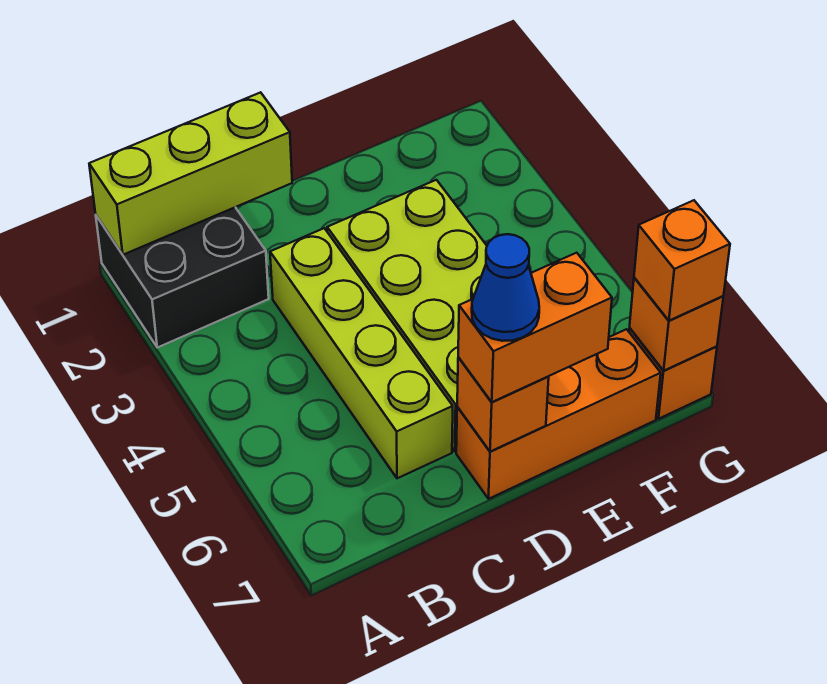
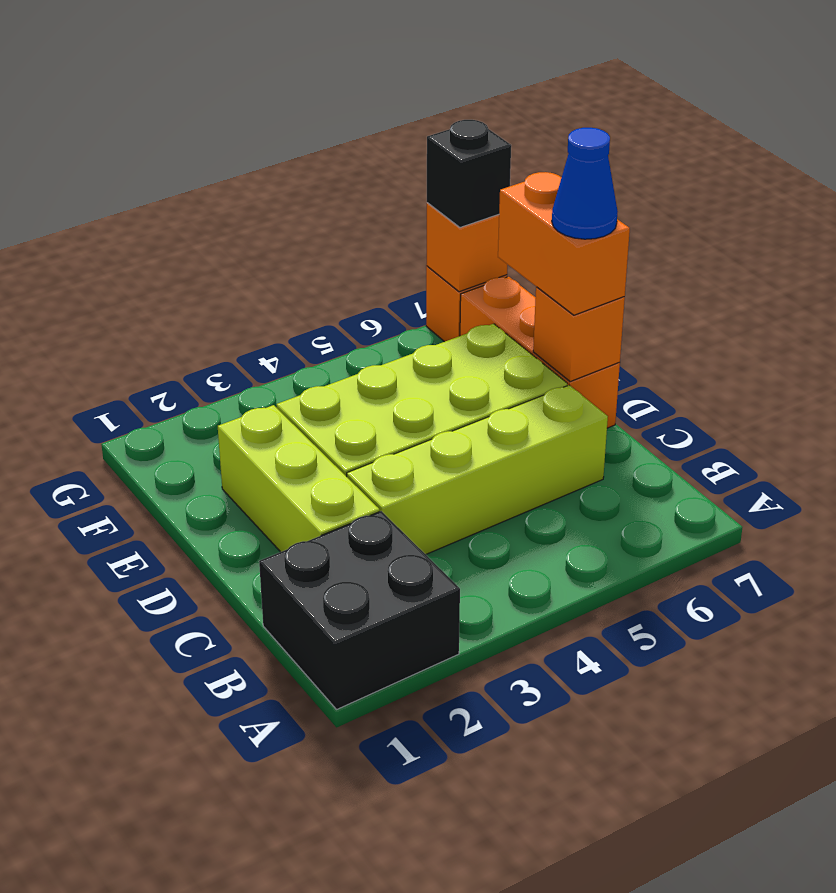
lime brick A1:C1 level 2 -> lime brick C2:E2 level 1
orange brick G7 level 3 -> black brick G7 level 3

